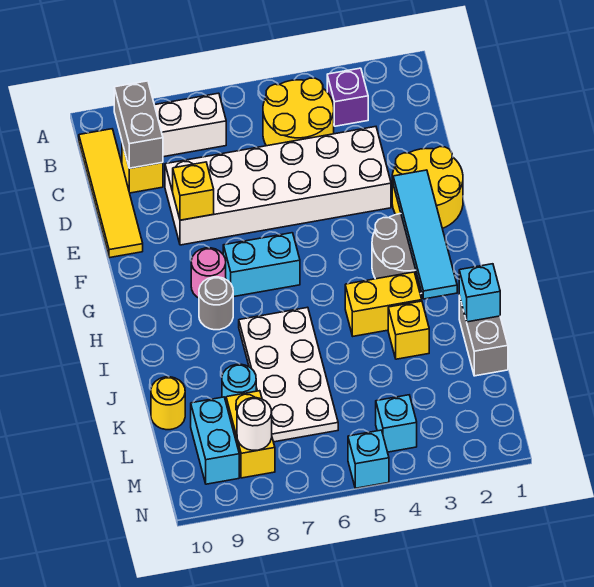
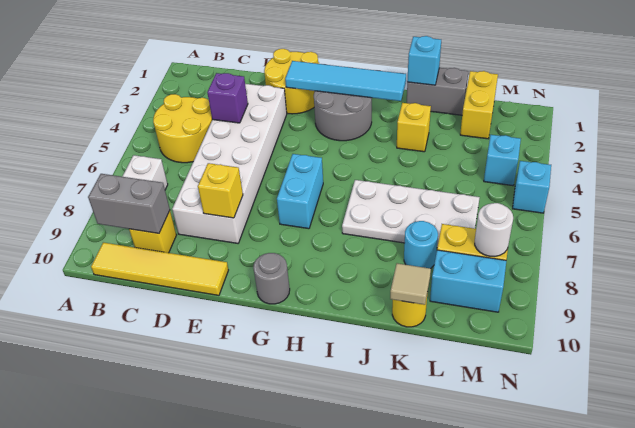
purple brick B3 level 1 -> purple brick D4 level 2
pink round brick G8 level 1 -> none
grey round brick H8 level 1 -> grey round brick G10 level 1
yellow brick I3:I4 level 1 -> yellow brick L1:L2 level 1
none -> tan tile K10 level 2

